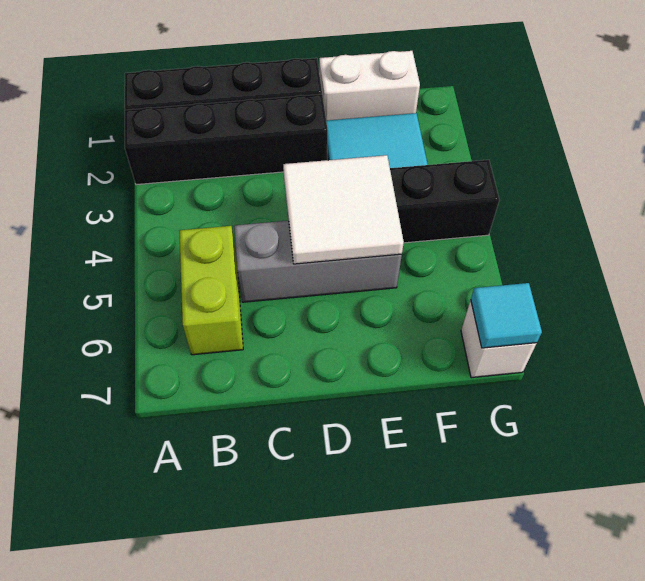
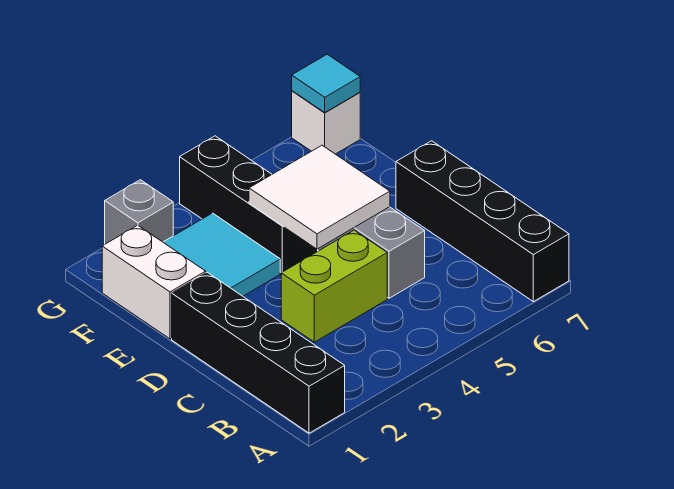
black brick A2:D2 level 1 -> black brick A7:D7 level 1
lime brick B5:B6 level 1 -> lime brick C3:C4 level 1
none -> grey brick G2 level 1

